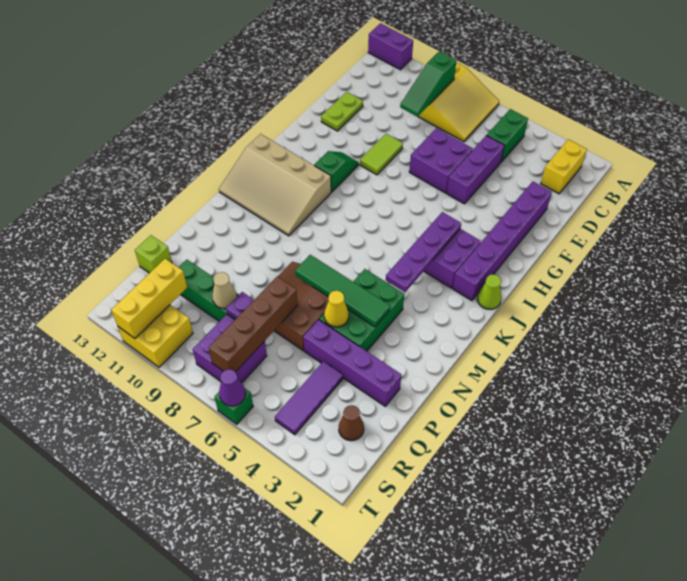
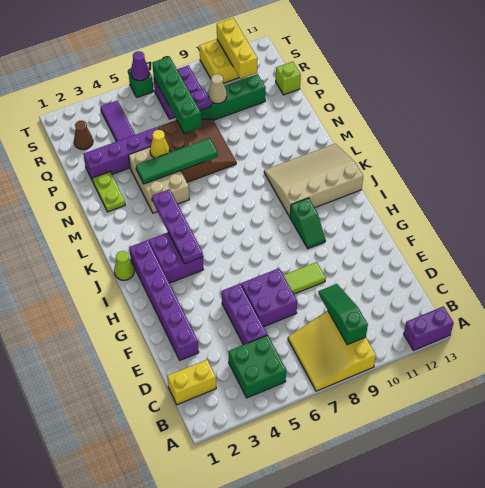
yellow brick B2:C2 level 1 -> yellow brick C1:C2 level 1
green brick B5:C5 level 1 -> green brick B4:C5 level 1
lime plate E12:F12 level 1 -> lime plate N2:O2 level 1
lime tile F9:G9 level 1 -> lime tile F8:F9 level 1
green brick M4:O5 level 1 -> tan brick M4:O5 level 1
brown brick P7:S7 level 2 -> green brick P7:S7 level 2

